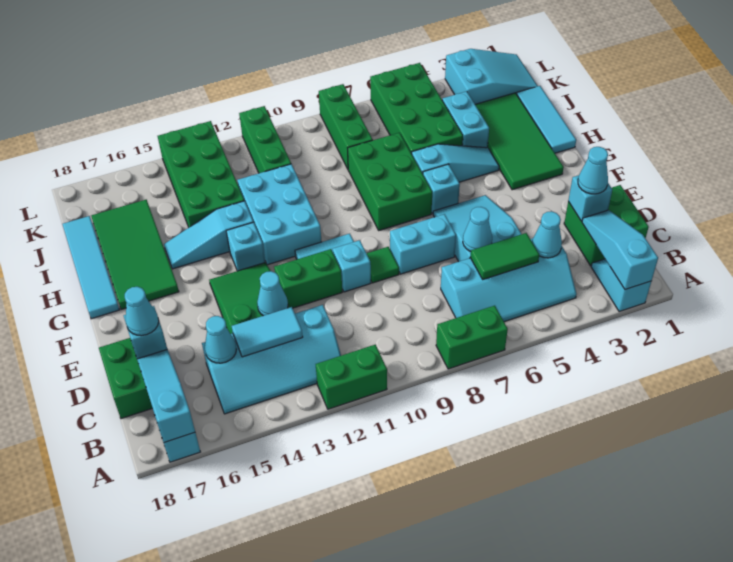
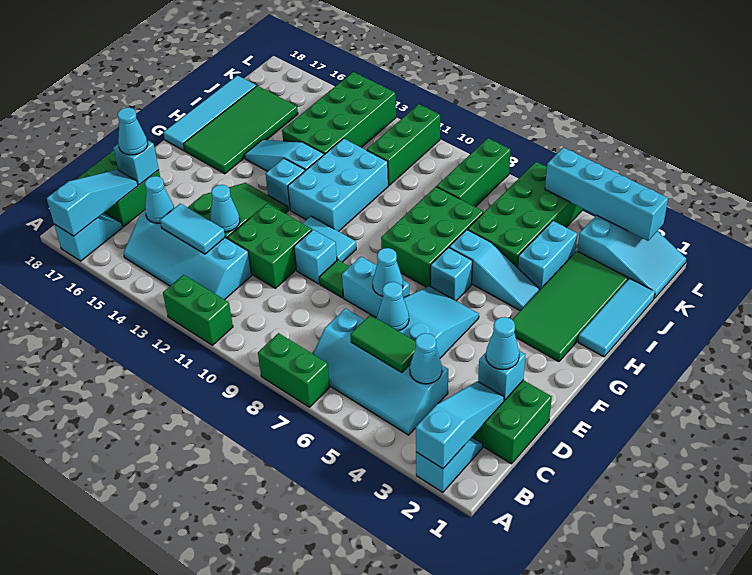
none -> cyan cone E7 level 2
green brick E11:E12 level 1 -> green brick D11:E12 level 1
none -> cyan brick L2:L5 level 2

